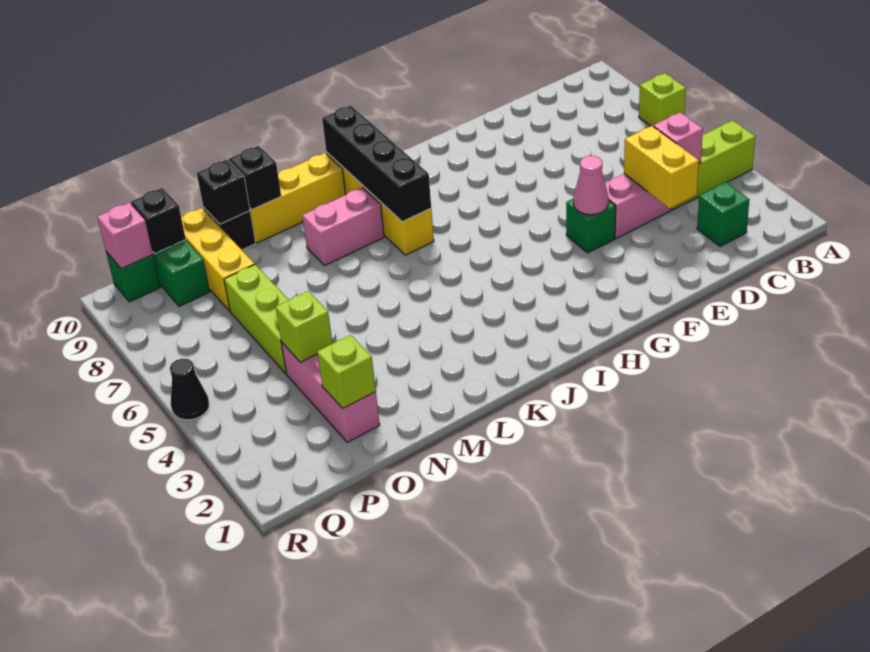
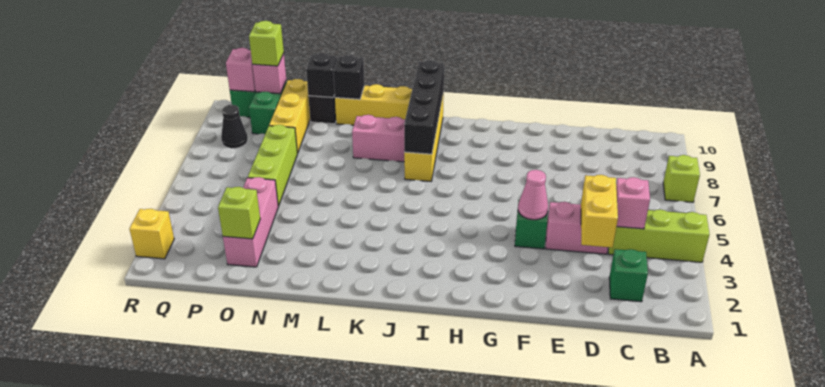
lime brick O4 level 2 -> lime brick P10 level 3
black brick P10 level 2 -> pink brick P10 level 2
none -> yellow brick R2 level 1
black cone R5 level 1 -> black cone Q8 level 1

